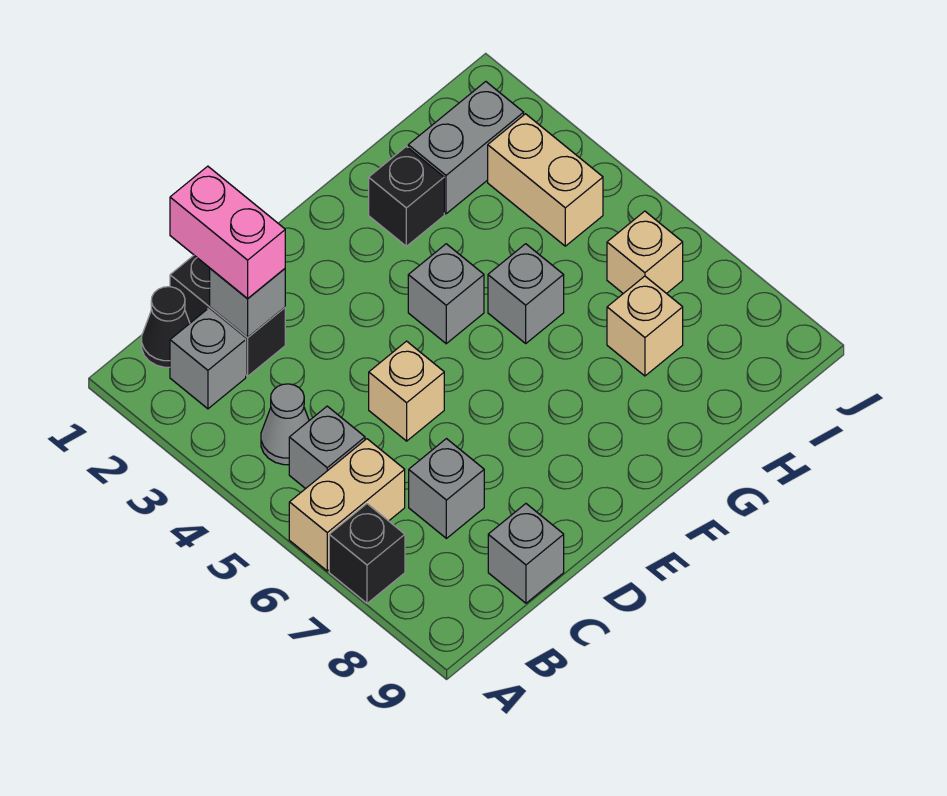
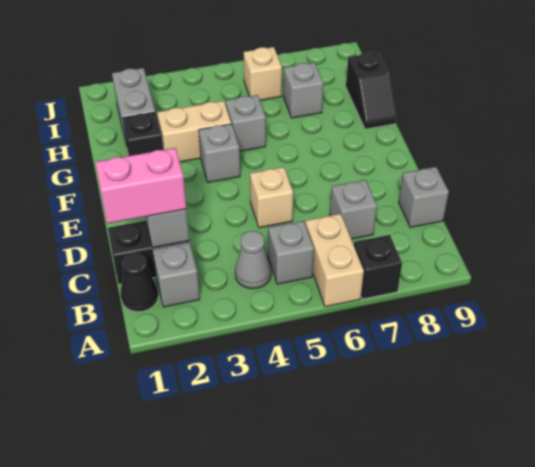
none -> black slope G9:H9 level 1 top H
tan brick H7 level 1 -> grey brick H7 level 1
tan brick I3:I4 level 1 -> tan brick G3:G4 level 1

